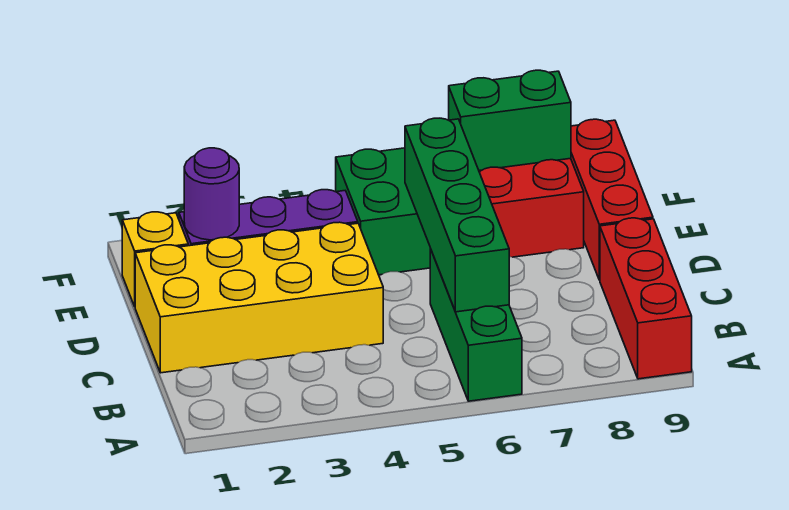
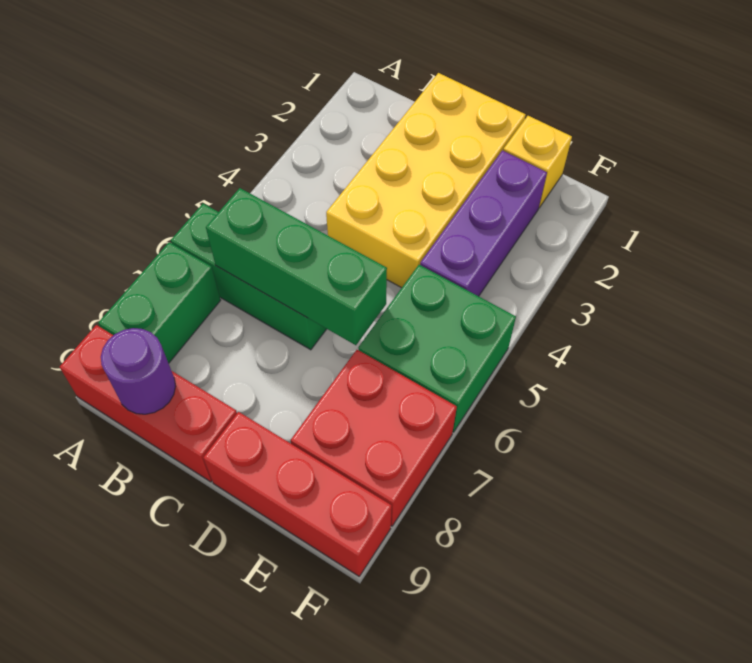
green brick B6:E6 level 2 -> green brick B6:D6 level 2
purple round brick E2 level 2 -> purple round brick B9 level 2
green brick F7:F8 level 2 -> green brick A7:A8 level 1

